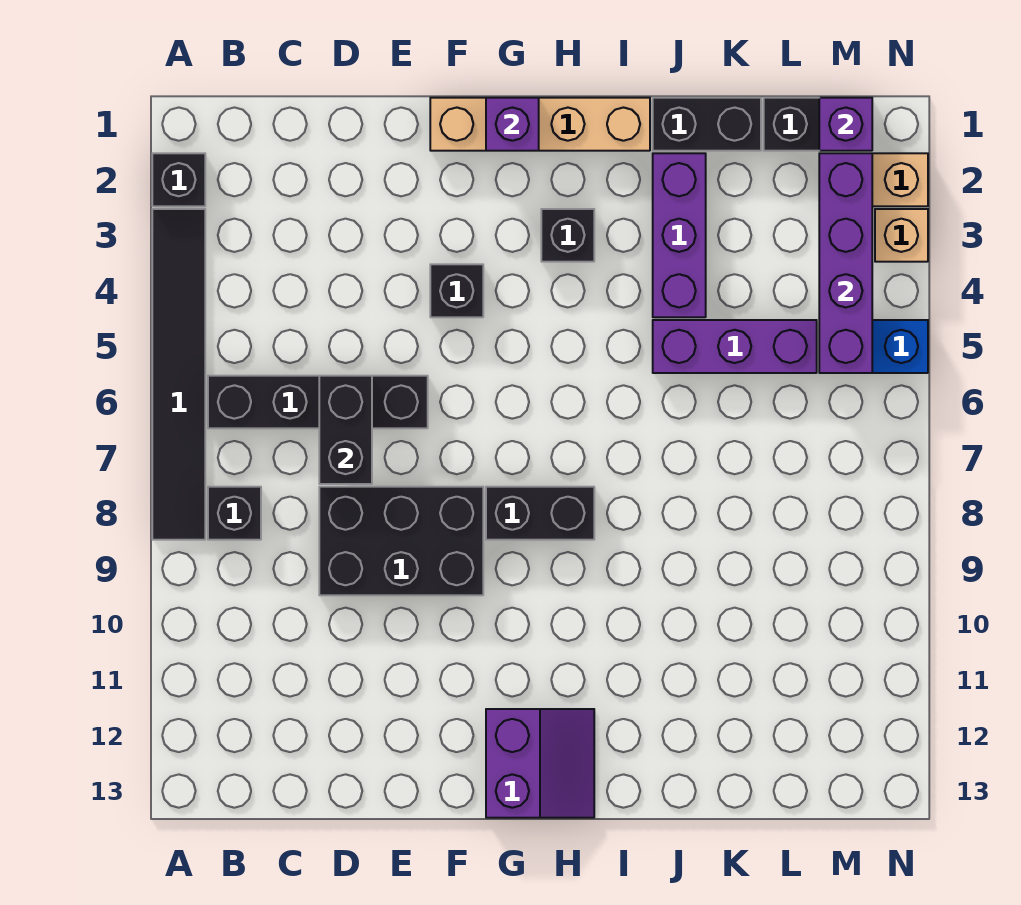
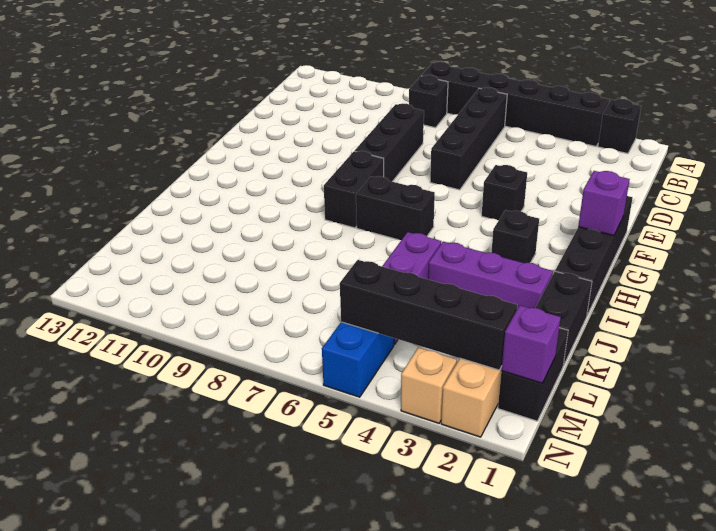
black tile A3:A8 level 1 -> black brick A3:A8 level 1
black brick D6:D7 level 2 -> black brick H6:H7 level 1
black brick D8:F9 level 1 -> black brick D8:F8 level 1
tan brick F1:I1 level 1 -> black brick F1:I1 level 1
purple slope G12:H13 level 1 top G -> none
purple brick M2:M5 level 2 -> black brick M2:M5 level 2

